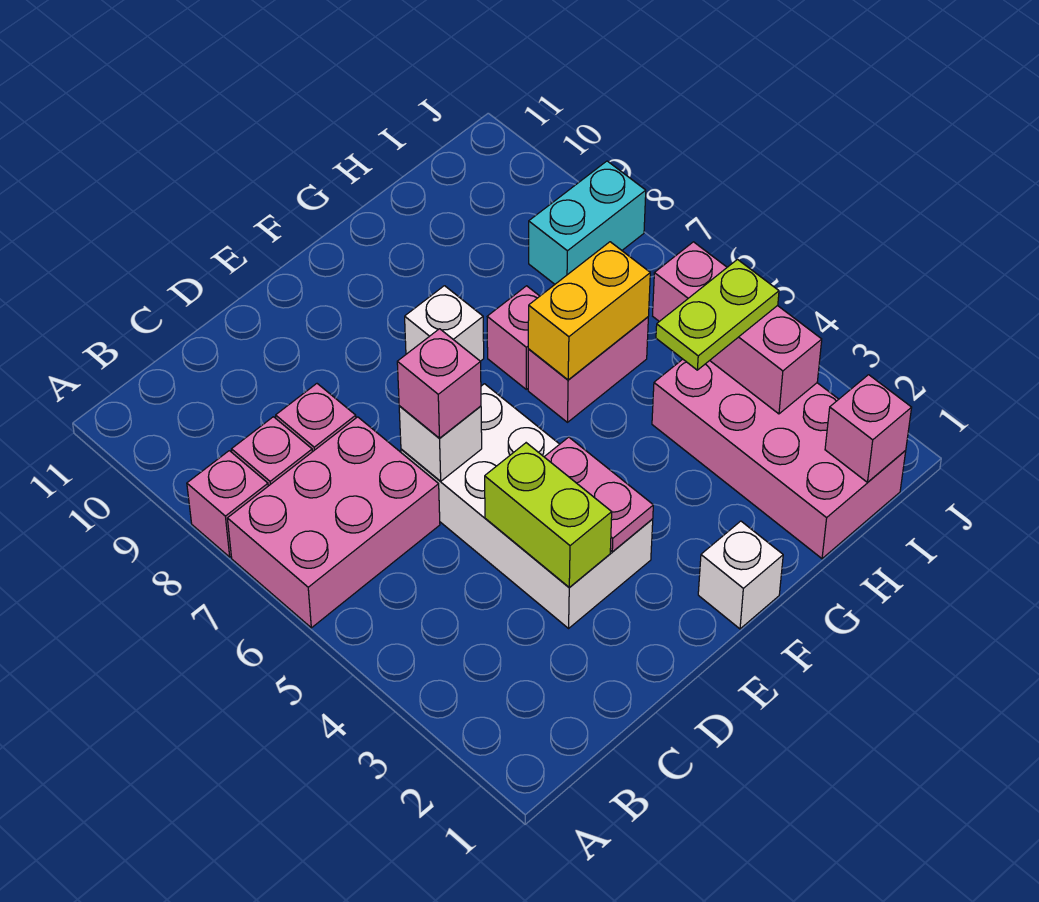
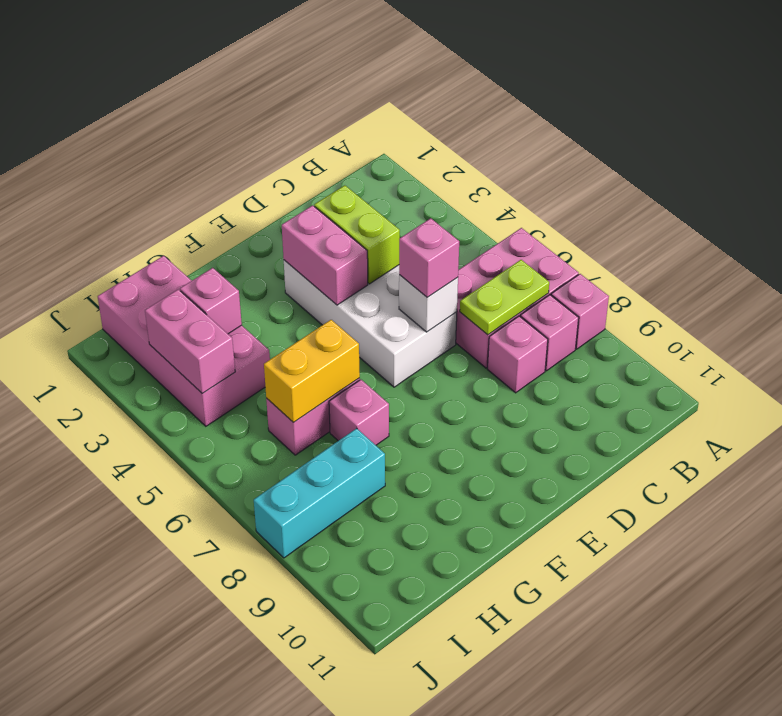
pink plate E3:E4 level 2 -> pink brick E3:E4 level 2
white brick F1 level 1 -> none
white brick F8 level 1 -> none
lime plate H4:I4 level 3 -> lime plate B7:C7 level 2
pink brick I1 level 2 -> pink brick H3 level 2
pink brick I3:I5 level 2 -> pink brick I3:I4 level 2
cyan brick I8:J8 level 1 -> cyan brick H8:J8 level 1

